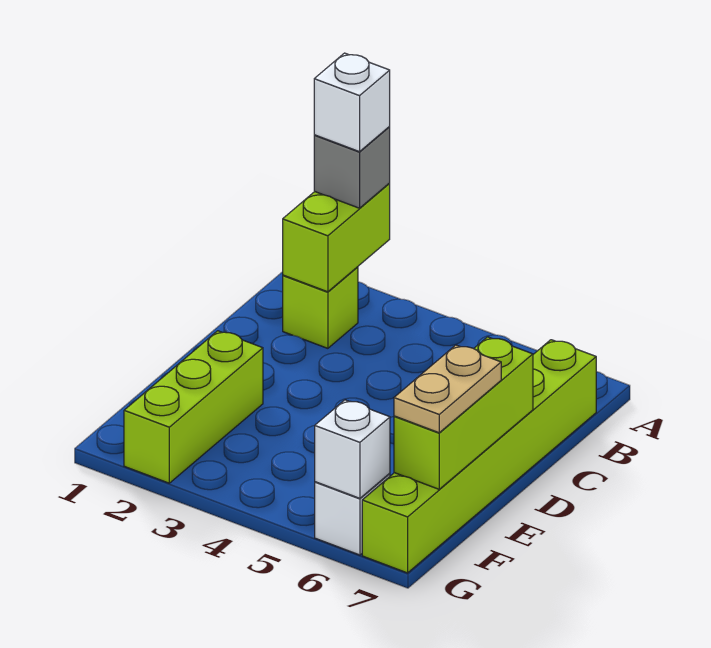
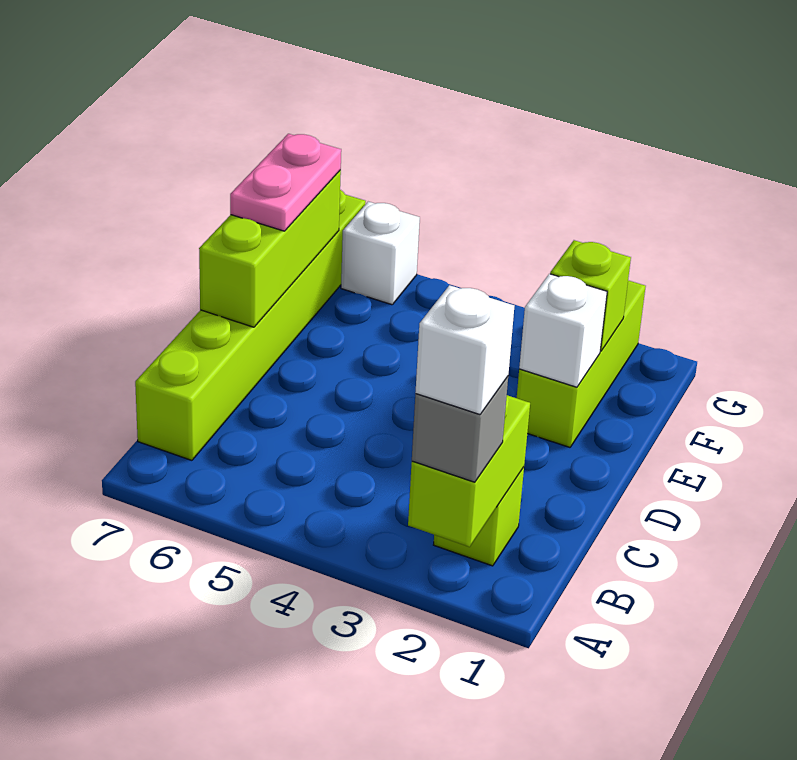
tan plate E7:F7 level 3 -> pink plate E7:F7 level 3
none -> lime brick F2 level 2
white brick G6 level 2 -> white brick E2 level 2

